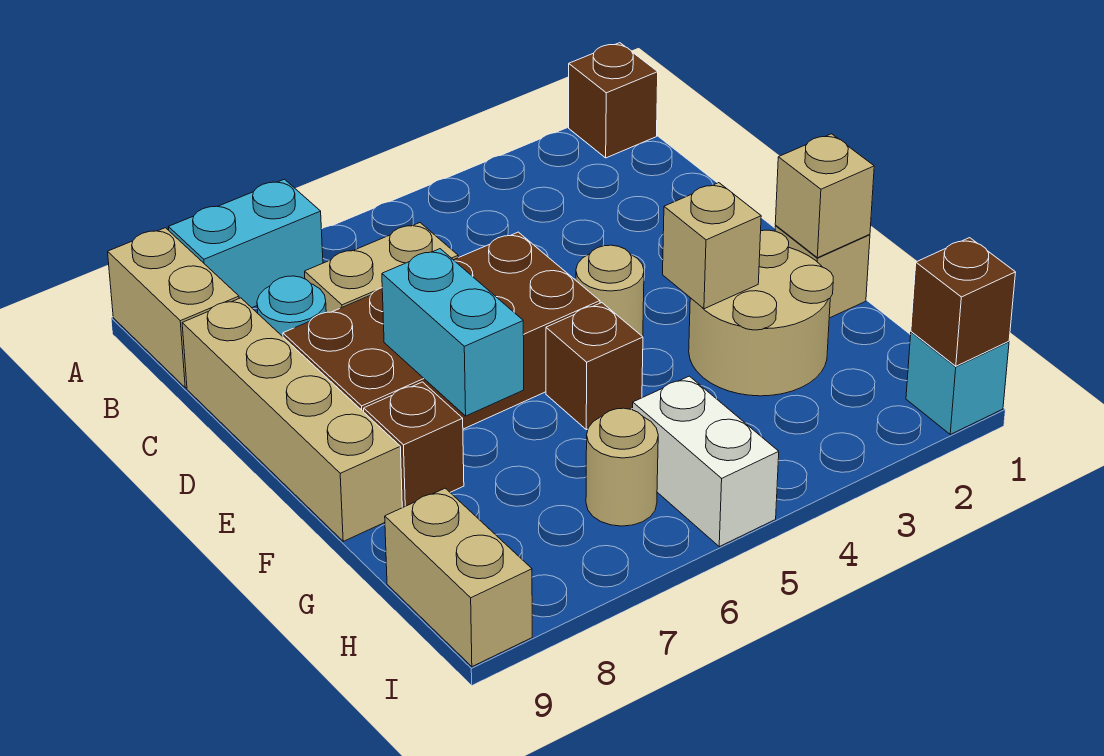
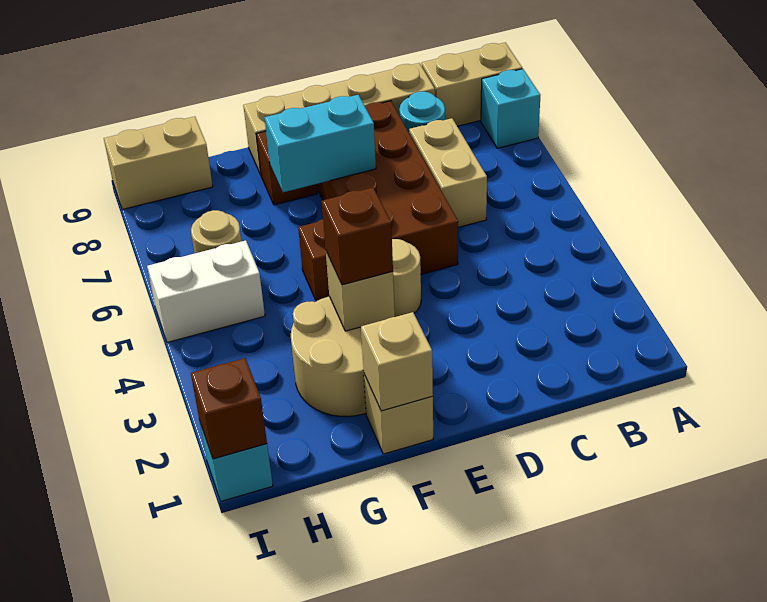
brown brick A1 level 1 -> brown brick F3 level 3
cyan brick A7:A8 level 1 -> cyan brick A8 level 1

